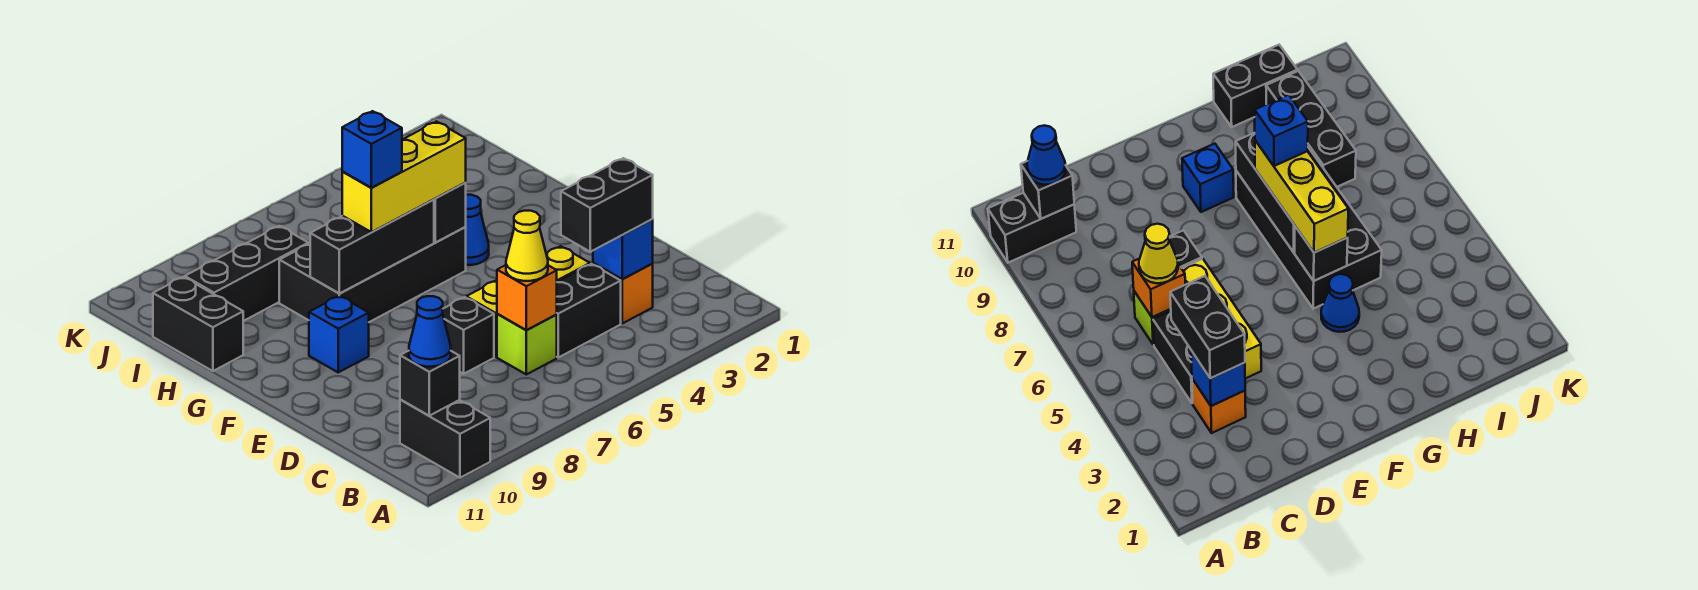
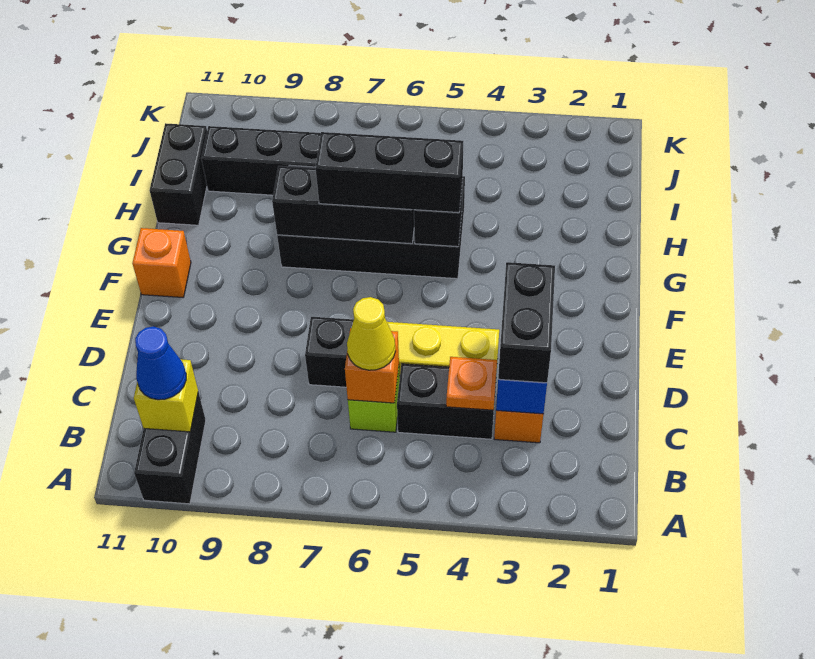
black brick B10 level 2 -> yellow brick B10 level 2
black brick C3:C4 level 3 -> black brick C3:D3 level 3
none -> orange plate C4 level 2
blue brick F9 level 1 -> none
none -> orange brick F11 level 1
blue cone G4 level 1 -> none
yellow brick G5:G7 level 3 -> black brick G5:G7 level 3
blue brick G7 level 4 -> none

